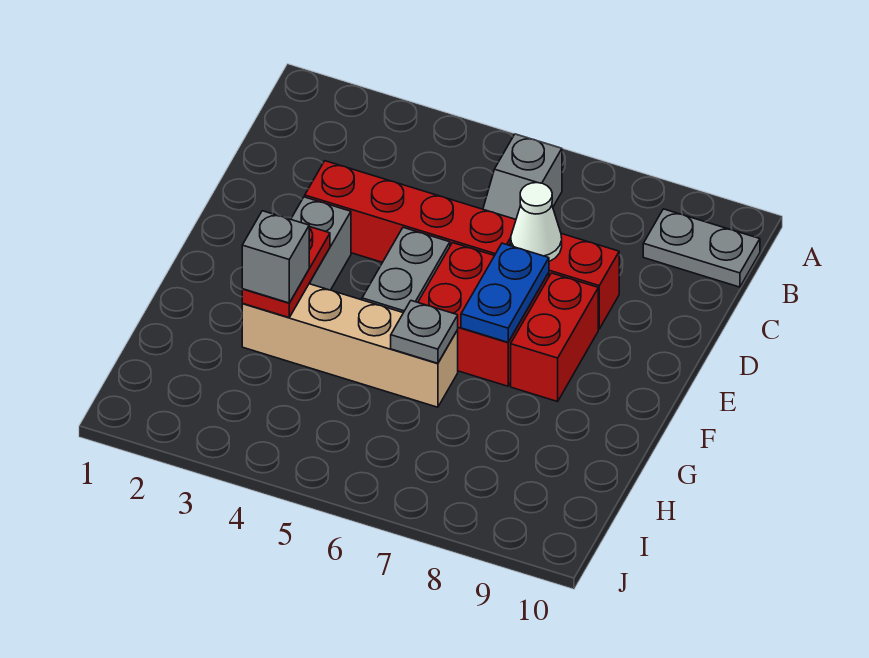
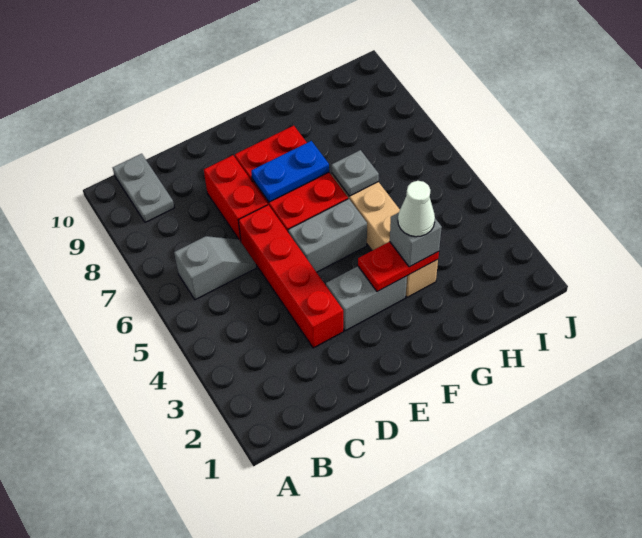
white cone D7 level 2 -> white cone G3 level 4

